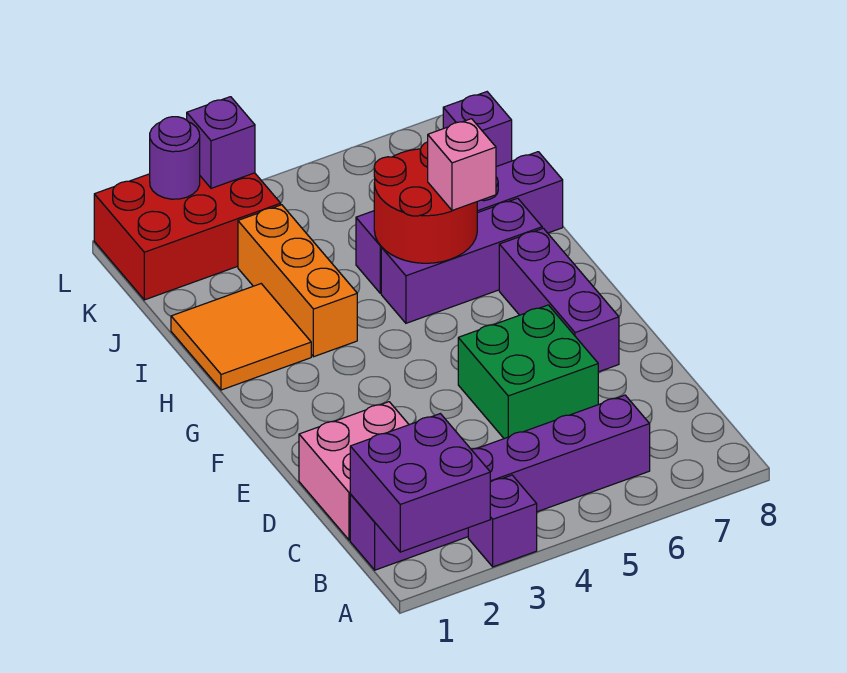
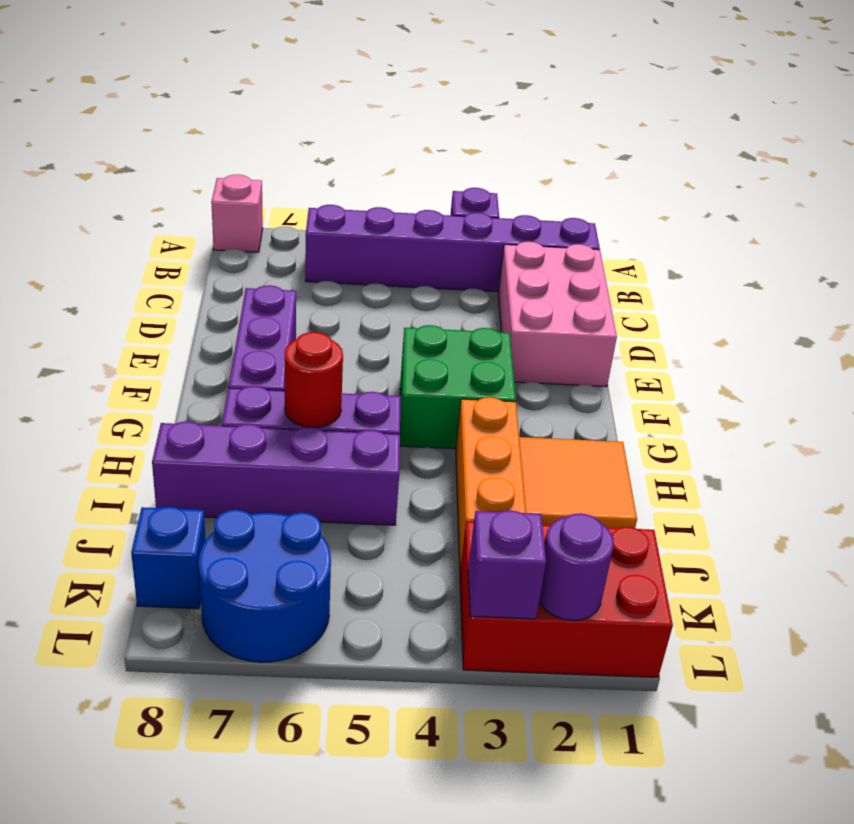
purple brick A1:B2 level 2 -> none
pink brick C1:D2 level 1 -> pink brick C1:E2 level 1
green brick D5:E6 level 1 -> green brick F3:G4 level 1
red round brick H5:I6 level 2 -> red round brick H6 level 2
pink brick H6 level 3 -> pink brick A8 level 1
none -> blue round brick K6:L7 level 1
purple brick K8 level 1 -> blue brick K8 level 1

